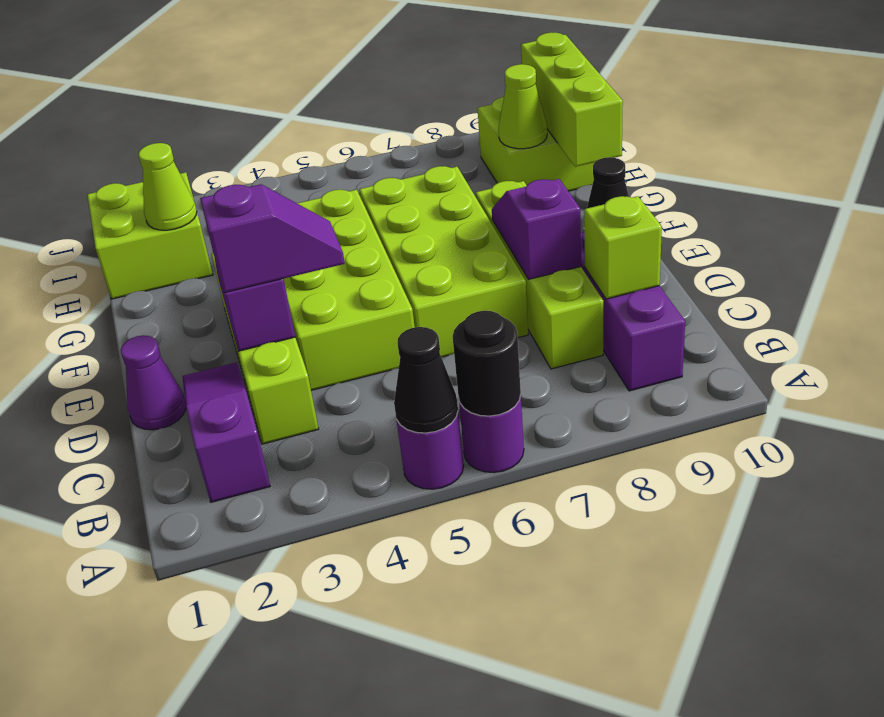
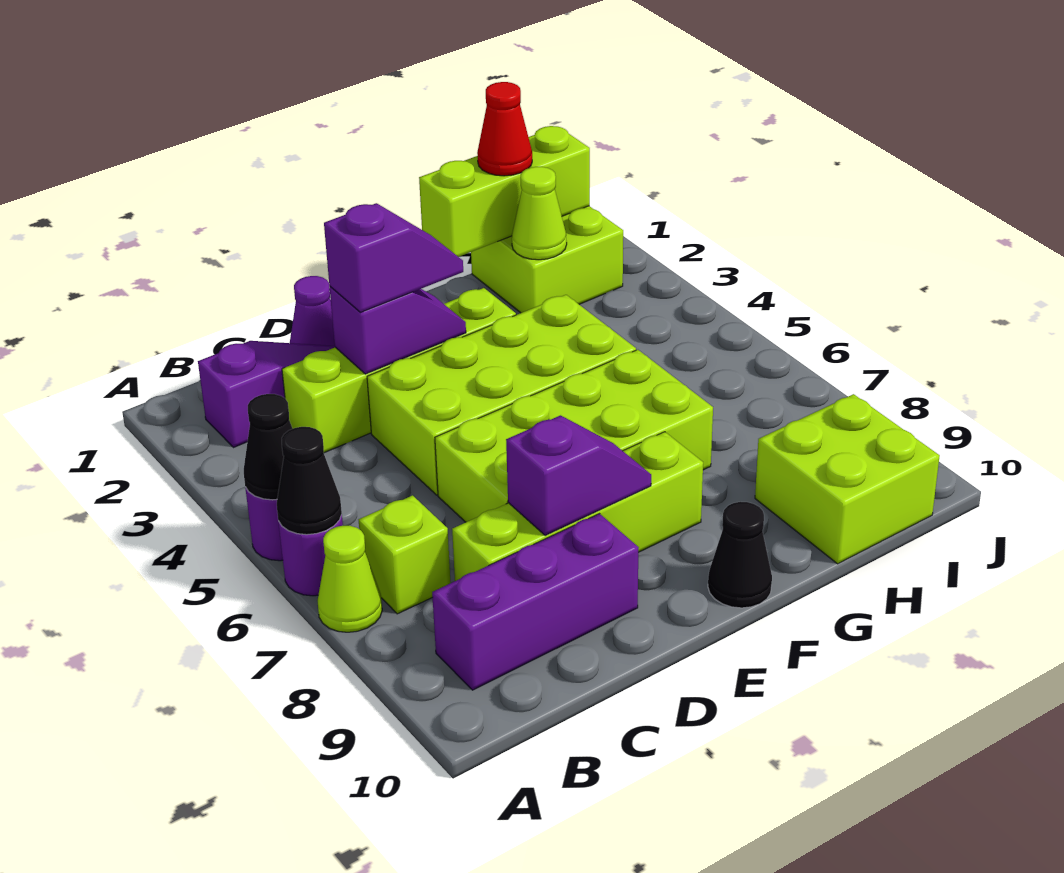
black round brick A6 level 2 -> black cone A6 level 2
lime brick C9 level 2 -> lime brick B7 level 1
purple slope D3:D4 level 3 top 3 -> purple slope D3:E3 level 3 top D
lime brick G10:I10 level 2 -> lime brick G1:I1 level 2
none -> red cone H1 level 3
lime cone H9 level 2 -> lime cone A7 level 1

